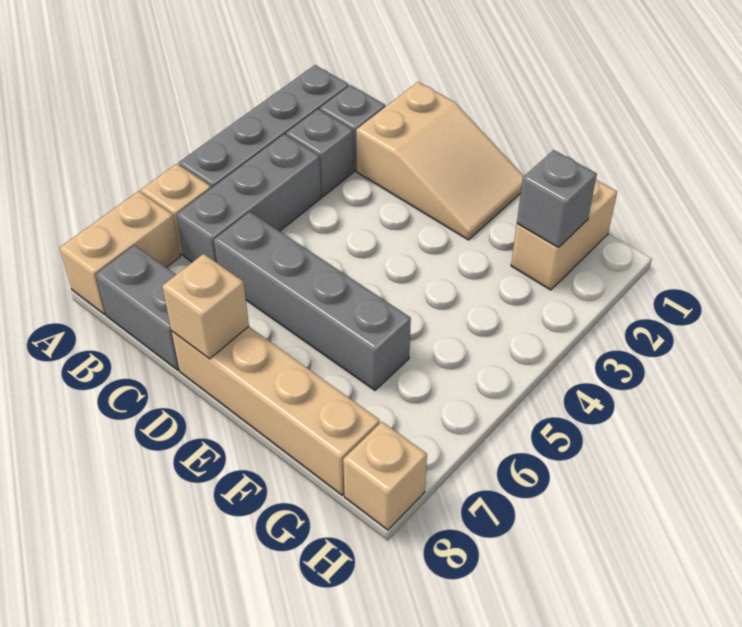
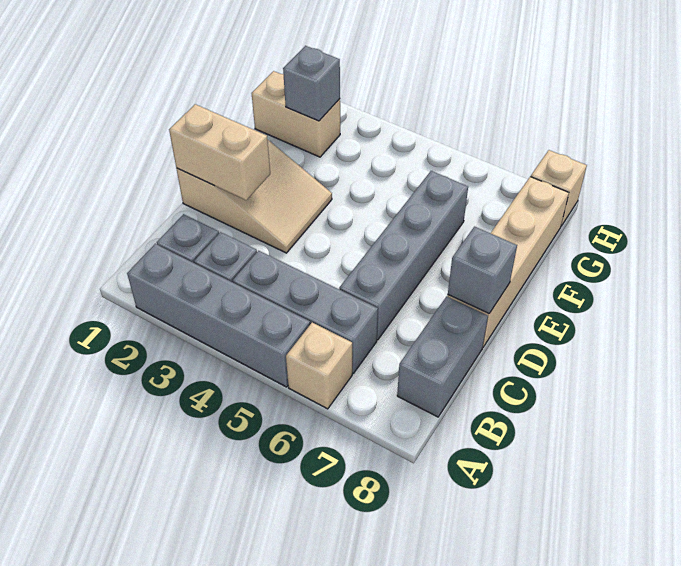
tan brick A7:A8 level 1 -> tan brick D1:D2 level 2
tan slope C1:E2 level 1 top C -> tan slope D1:E3 level 1 top 1
tan brick D8 level 2 -> grey brick D8 level 2

